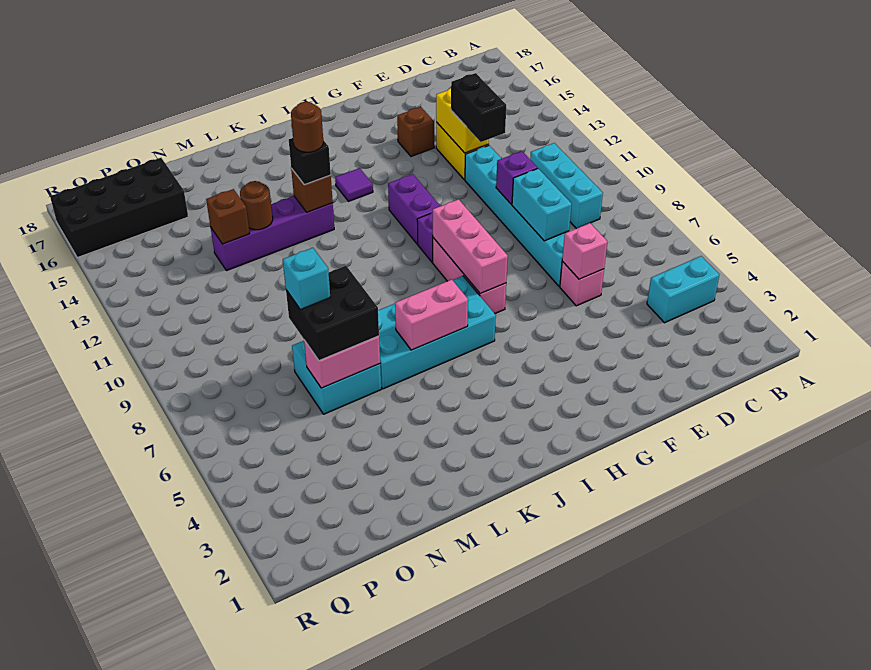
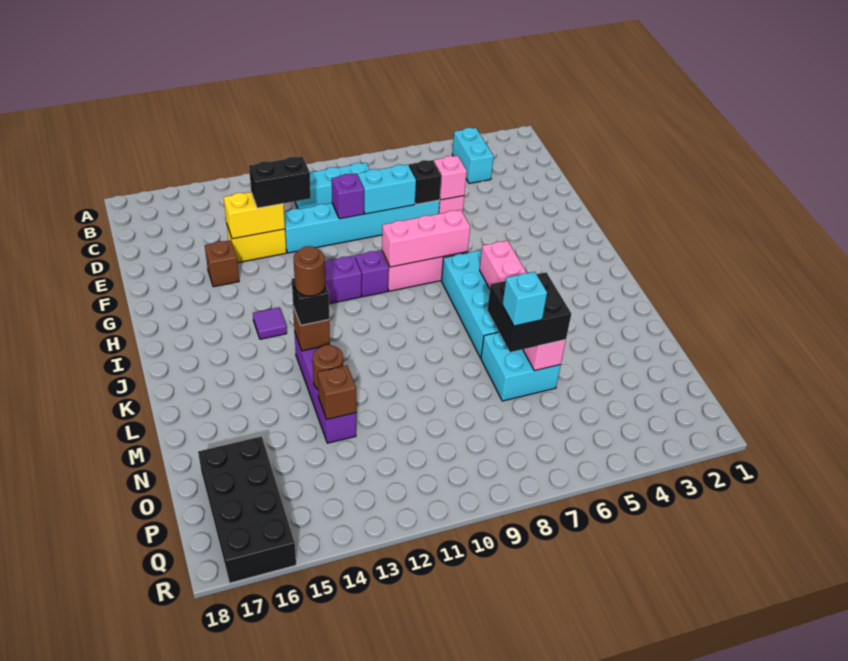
none -> black brick E7 level 2

